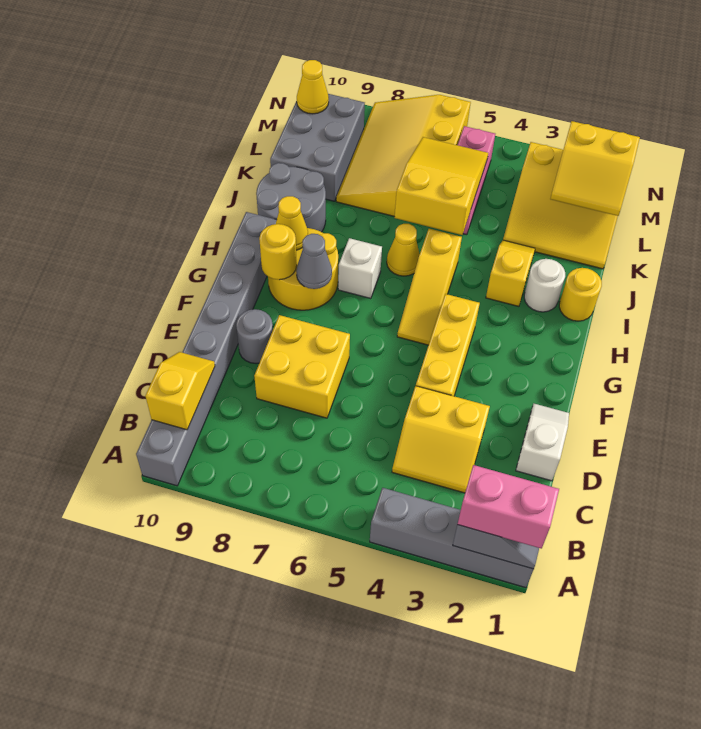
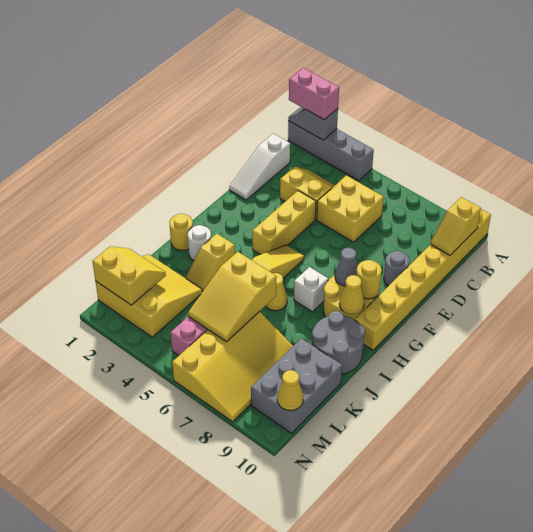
grey brick A10:H10 level 1 -> yellow brick A10:H10 level 1
white slope D1:E1 level 1 top D -> white slope C1:E1 level 1 top C
yellow brick D7:E8 level 1 -> yellow brick C5:D6 level 1

